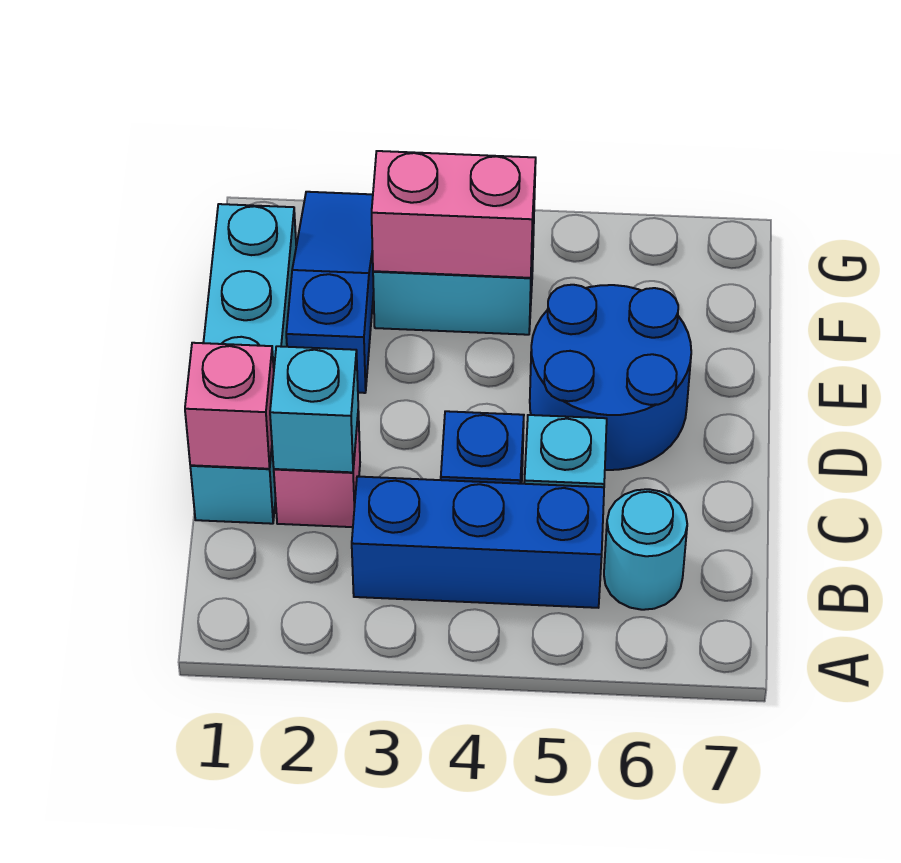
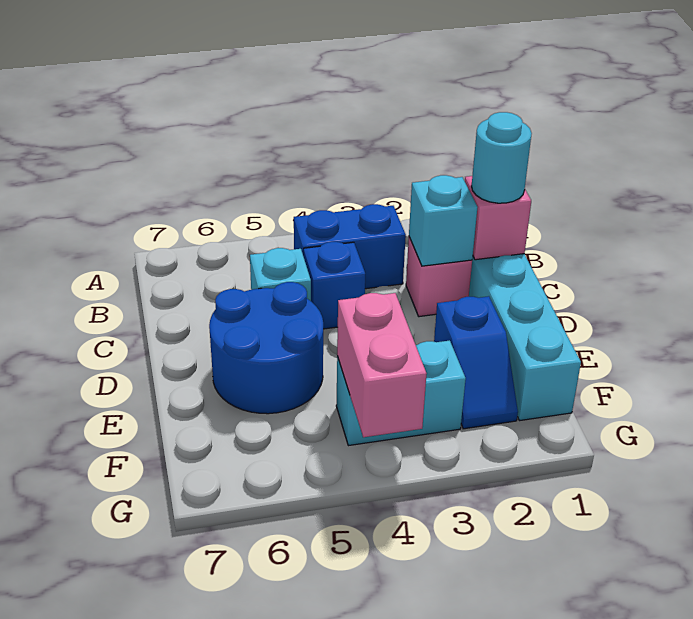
blue brick B3:B5 level 1 -> blue brick B3:B4 level 1
cyan round brick B6 level 1 -> cyan round brick C1 level 3
blue slope E2:G2 level 1 top E -> blue slope E2:F2 level 1 top E
pink brick F3:F4 level 2 -> pink brick F4:G4 level 2

